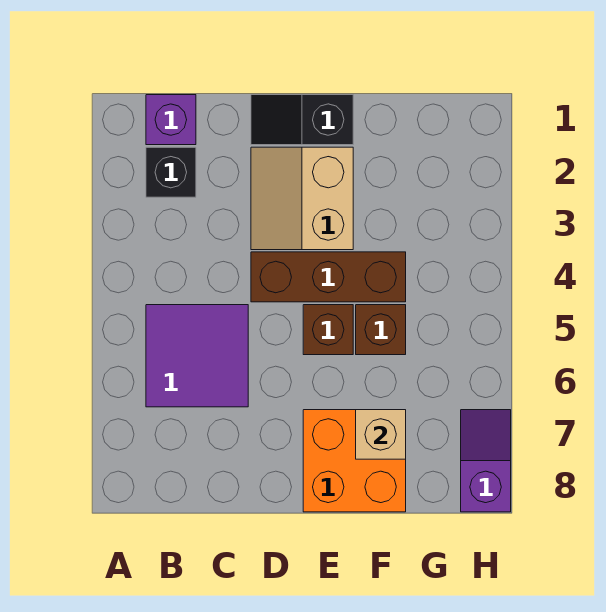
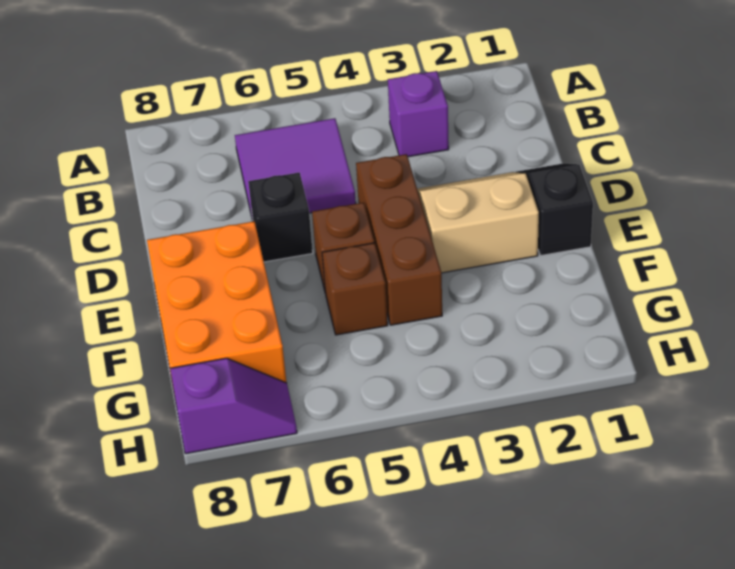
purple brick B1 level 1 -> purple brick B3 level 1
black brick B2 level 1 -> black brick D6 level 1
orange brick E7:F8 level 1 -> orange brick E7:G8 level 1
tan brick F7 level 2 -> none

